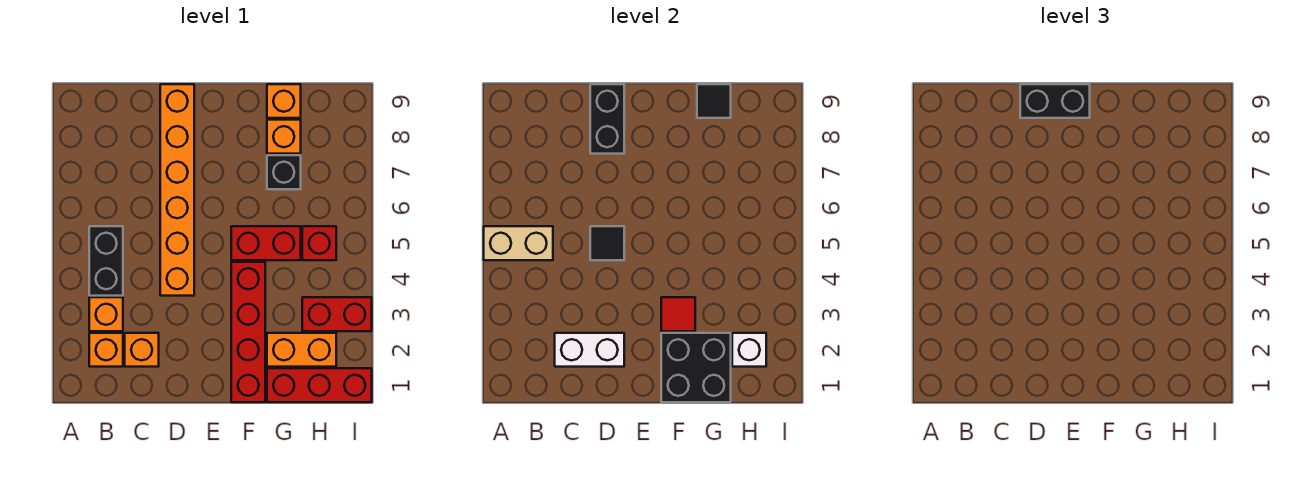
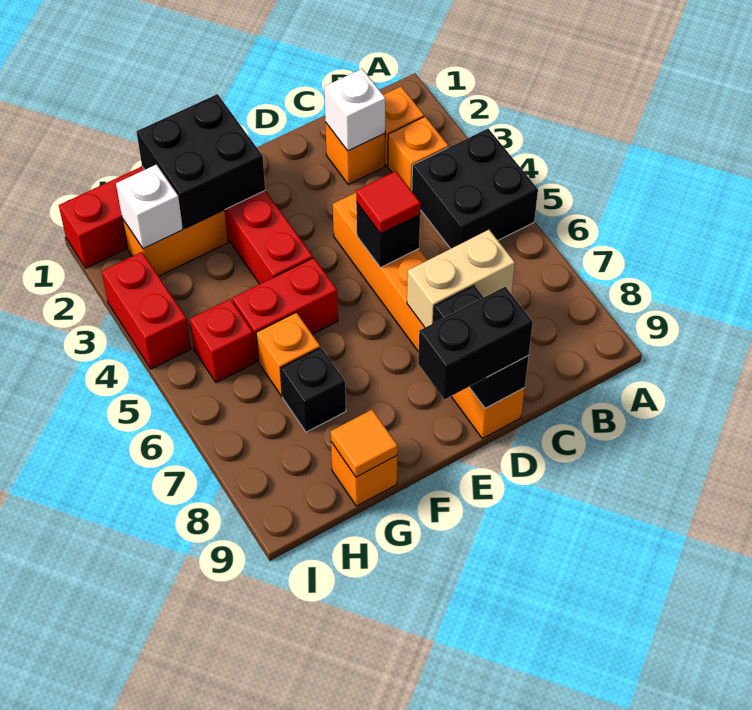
tan brick A5:B5 level 2 -> tan brick C7:D7 level 2
black brick B4:B5 level 1 -> black brick A4:B5 level 1
white brick C2:D2 level 2 -> white brick C2 level 2
black tile D5 level 2 -> black brick D5 level 2
red tile F3 level 2 -> red tile D5 level 3
orange brick G8 level 1 -> orange brick G6 level 1
black tile G9 level 2 -> orange tile G9 level 2
red brick H3:I3 level 1 -> red brick I3:I4 level 1

